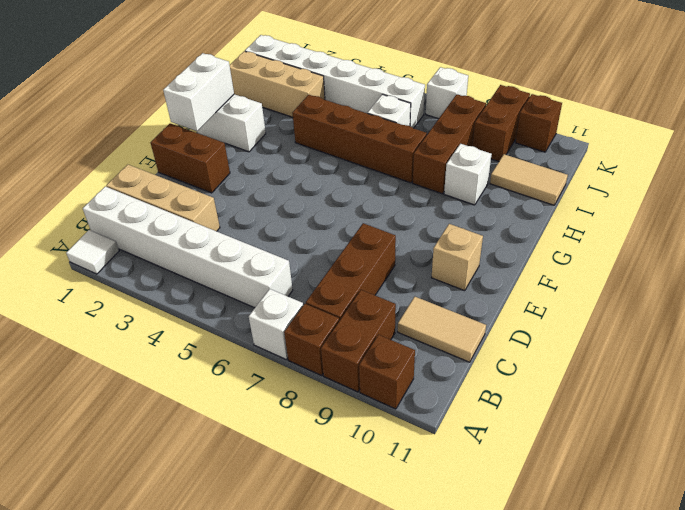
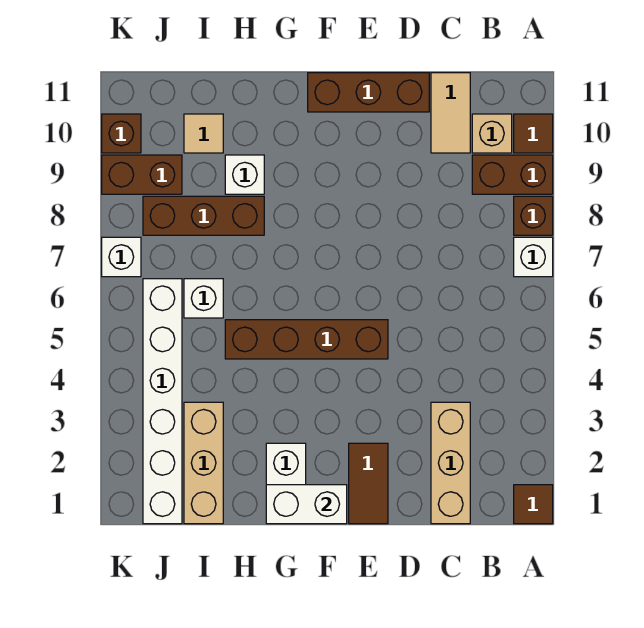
white tile A1 level 1 -> brown tile A1 level 1
brown brick A10 level 1 -> brown tile A10 level 1
white brick B1:B6 level 1 -> none
brown brick B8:D8 level 1 -> brown brick D11:F11 level 1
brown brick E1:E2 level 1 -> brown tile E1:E2 level 1
tan brick E10 level 1 -> tan brick B10 level 1
brown brick H4:H7 level 1 -> brown brick E5:H5 level 1
tan tile I10:I11 level 1 -> tan tile I10 level 1

